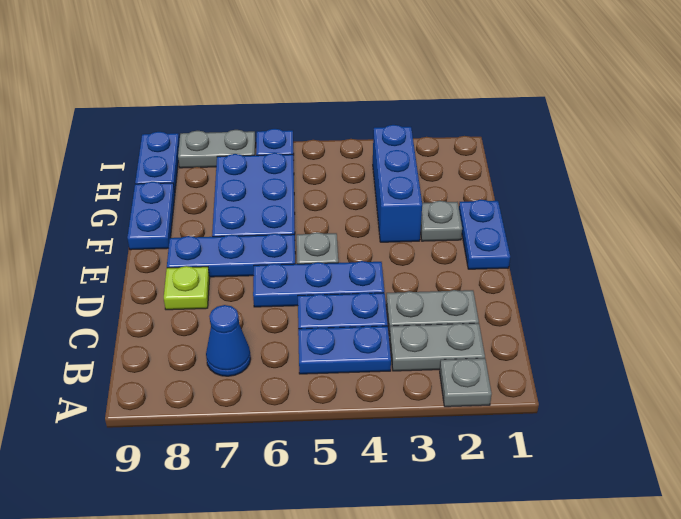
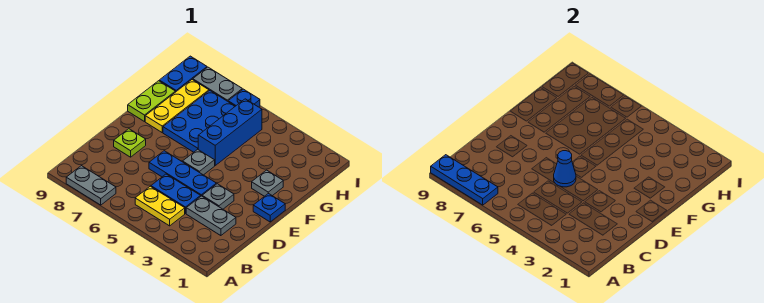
grey plate A2 level 1 -> grey plate D3 level 1
grey plate B2:B3 level 1 -> grey plate A7:A8 level 1
blue plate B4:B5 level 1 -> yellow plate B4:B5 level 1
blue cone B7 level 1 -> blue cone D5 level 2
blue plate E1:F1 level 1 -> blue plate E1 level 1
blue plate E6:E8 level 1 -> blue plate A7:A9 level 2
blue brick F3:H3 level 1 -> blue brick F5:H5 level 1
none -> yellow plate F8:H8 level 1
blue plate F9:G9 level 1 -> lime plate F9:G9 level 1

